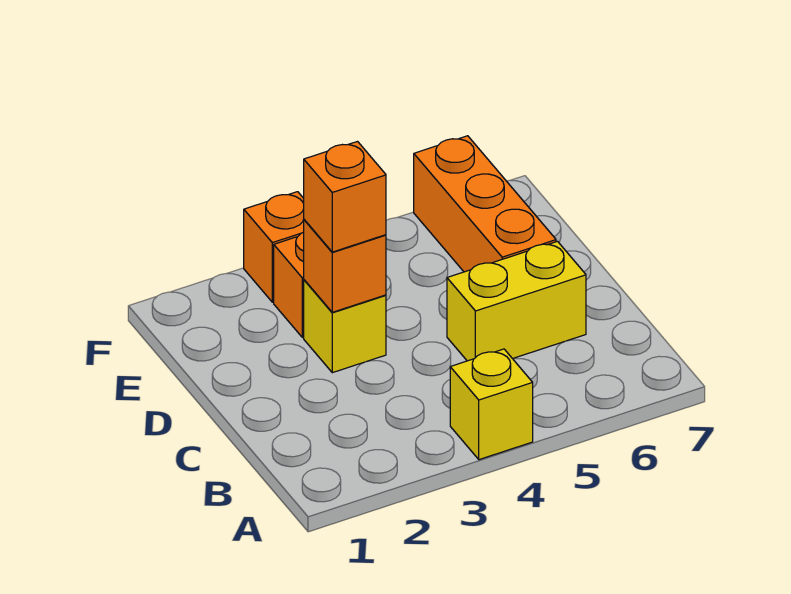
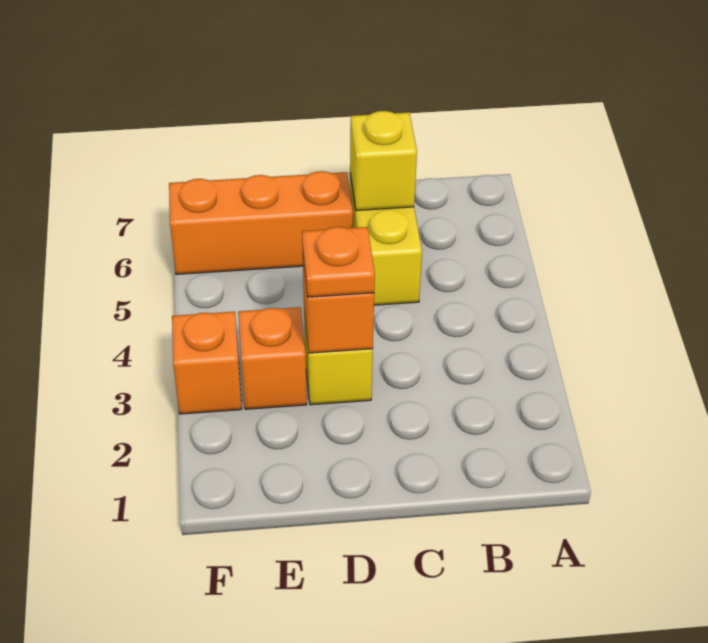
yellow brick A4 level 1 -> yellow brick C6 level 2
orange brick D3 level 3 -> orange plate D3 level 3

